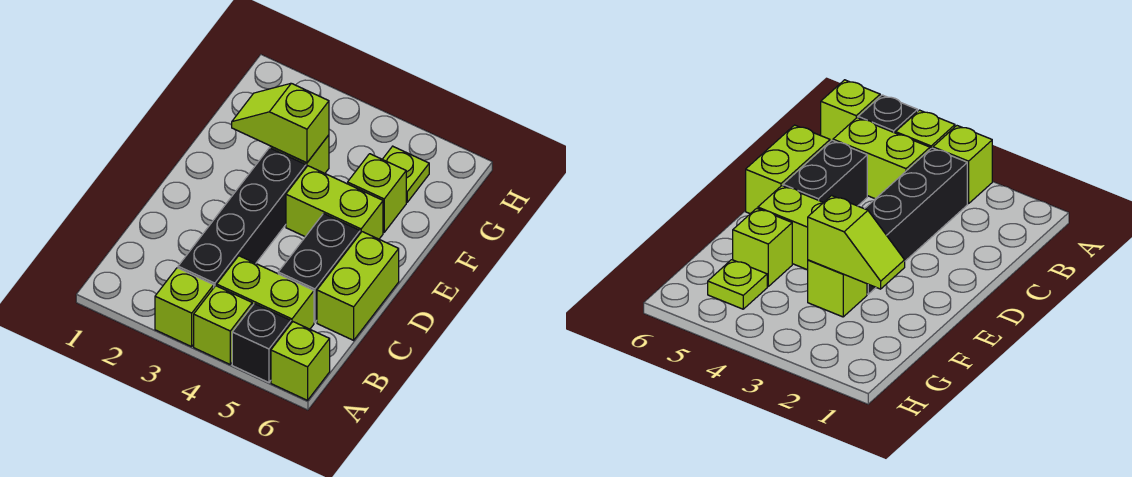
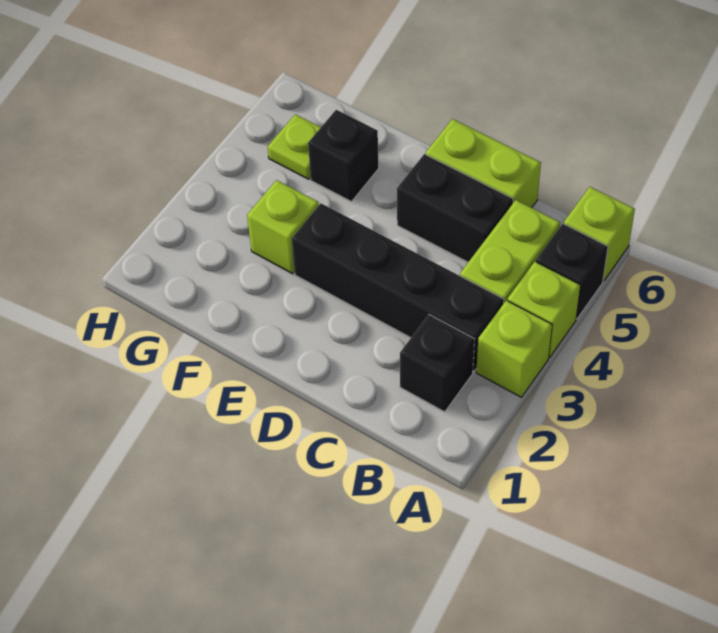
none -> black brick B2 level 1
lime brick E4:E5 level 1 -> none
lime slope F2:F3 level 2 top 3 -> none
lime brick F5 level 1 -> black brick F5 level 1

